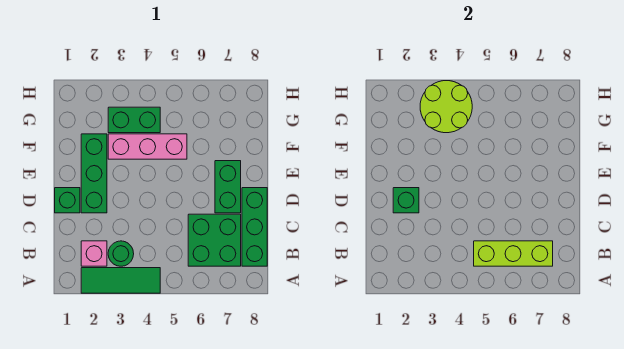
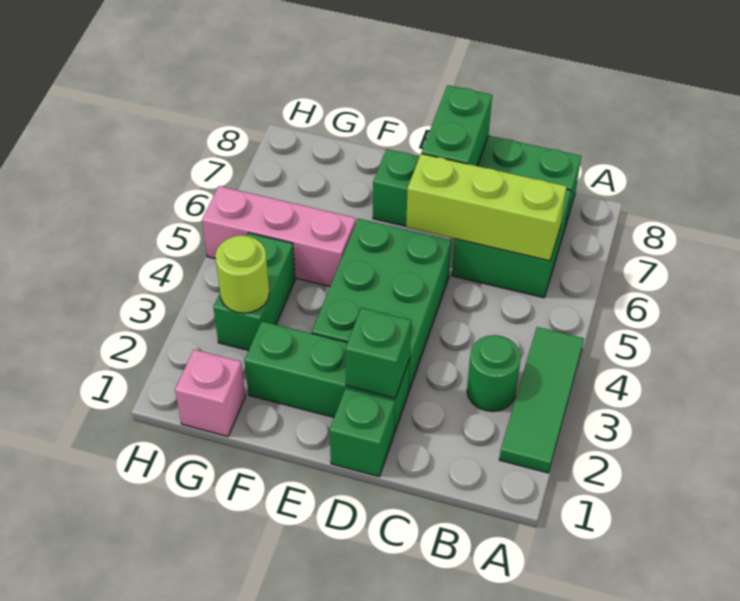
pink brick B2 level 1 -> pink brick G1 level 1
lime brick B5:B7 level 2 -> lime brick B6:D6 level 2
none -> green brick D3:E5 level 1
none -> green brick D7:D8 level 2
pink brick F3:F5 level 1 -> pink brick F5:H5 level 1
lime round brick G3:H4 level 2 -> lime round brick G3 level 2

